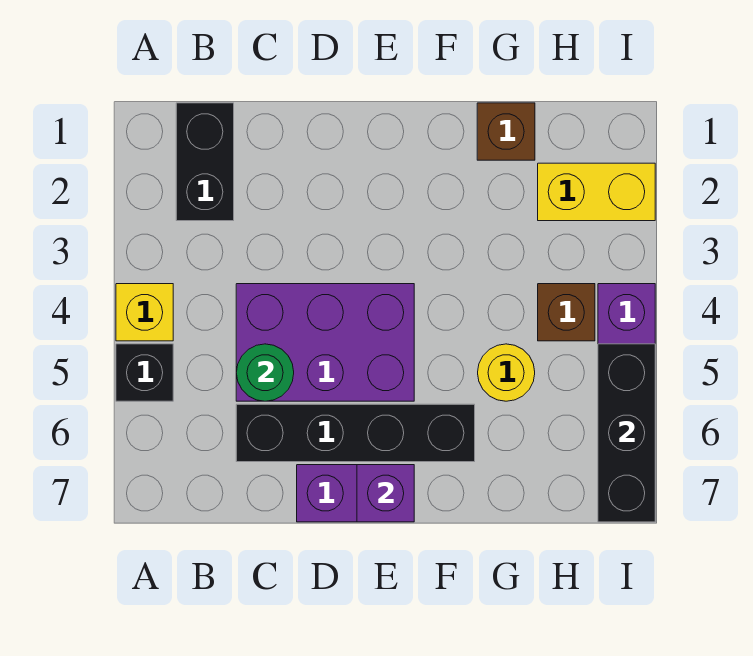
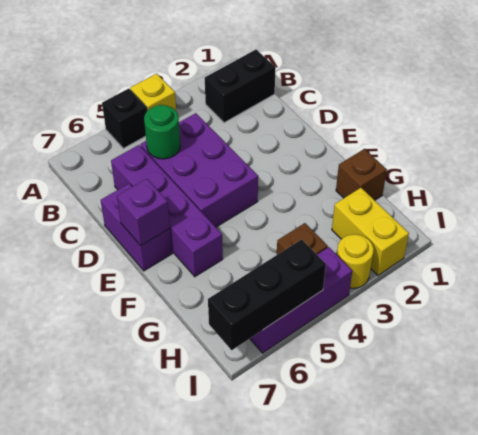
black brick C6:F6 level 1 -> purple brick C6:F6 level 1
yellow round brick G5 level 1 -> yellow round brick I3 level 1

